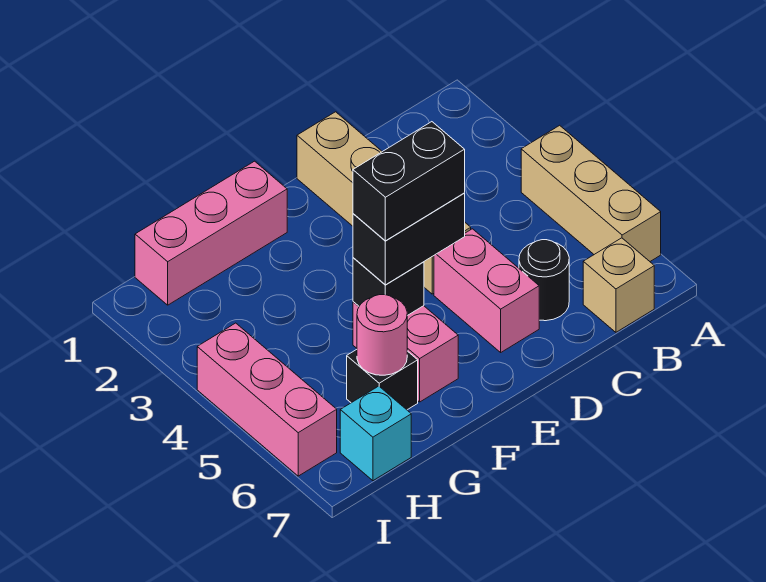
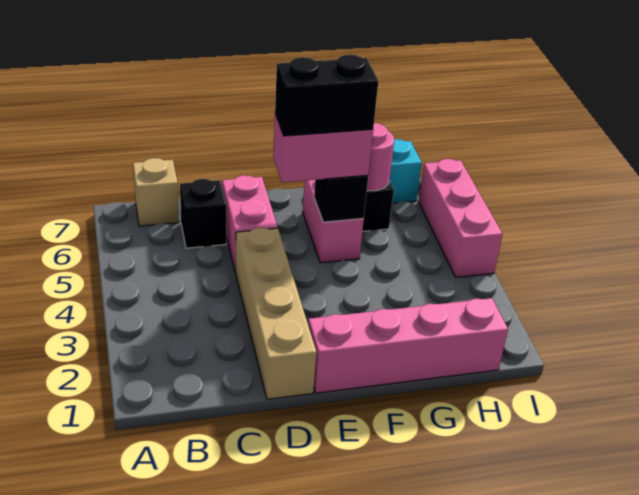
tan brick A4:A6 level 1 -> none
black round brick C6 level 1 -> black brick C6 level 1
black brick E5:F5 level 3 -> pink brick E5:F5 level 3
pink brick F1:H1 level 1 -> pink brick E1:H1 level 1

